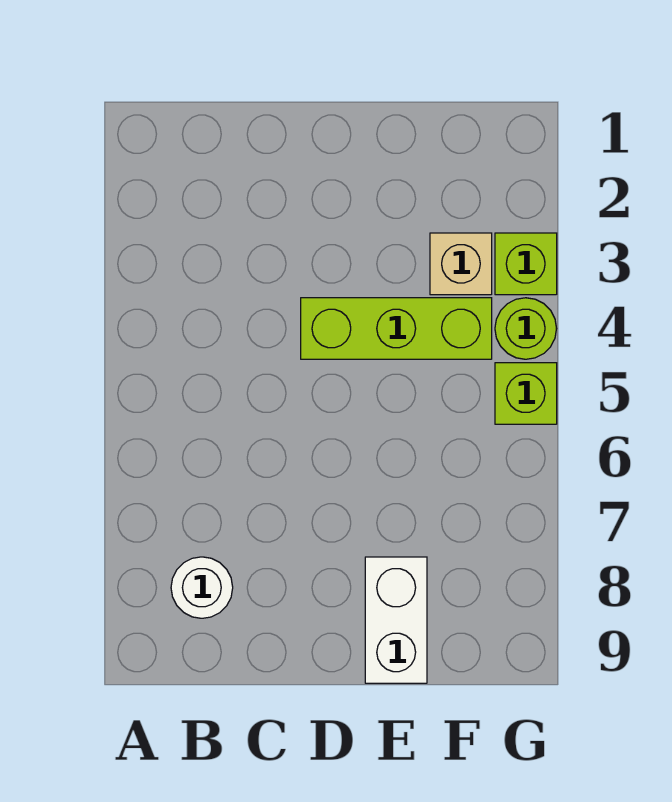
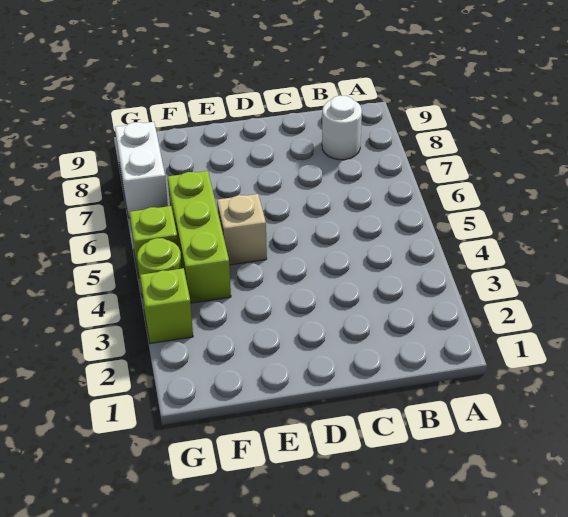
lime brick D4:F4 level 1 -> lime brick F4:F6 level 1
white brick E8:E9 level 1 -> white brick G7:G8 level 1
tan brick F3 level 1 -> tan brick E5 level 1

